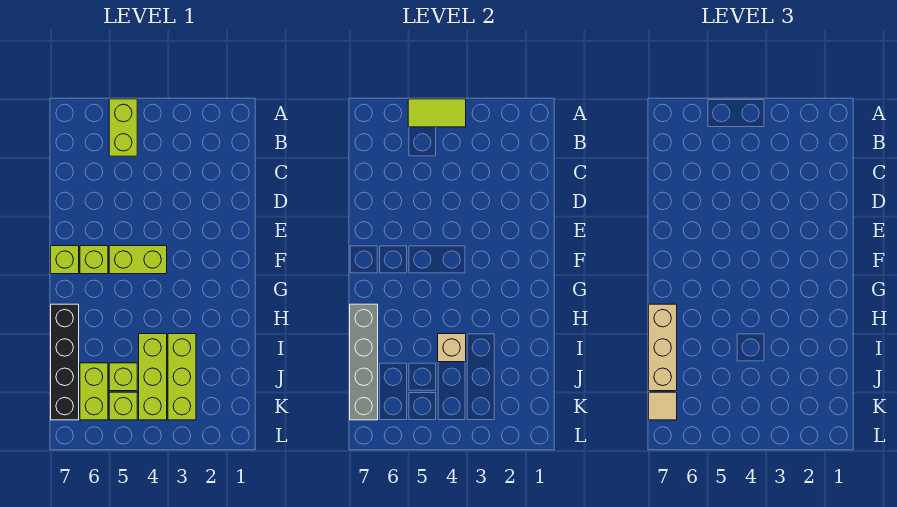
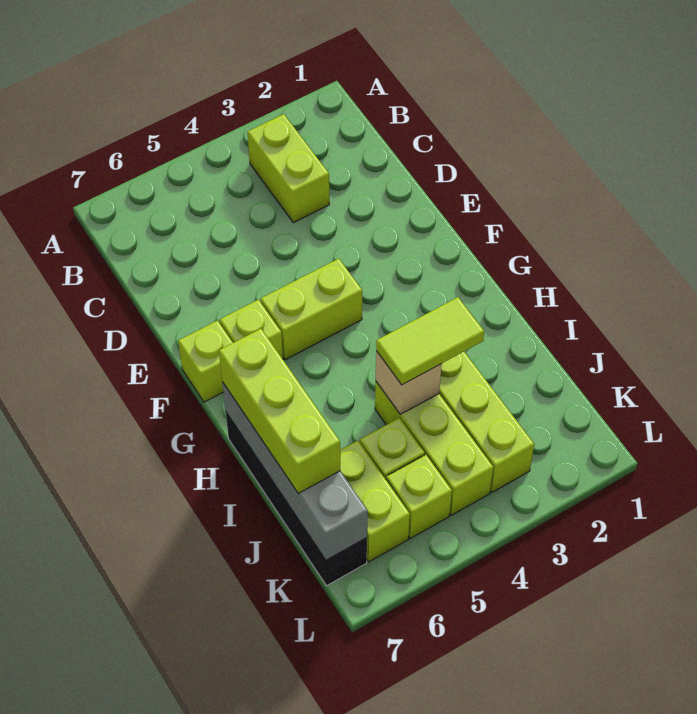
lime tile A4:A5 level 2 -> lime tile I3:I4 level 3
lime brick A5:B5 level 1 -> lime brick B3:C3 level 1
tan brick H7:J7 level 3 -> lime brick H7:J7 level 3
tan tile K7 level 3 -> none

